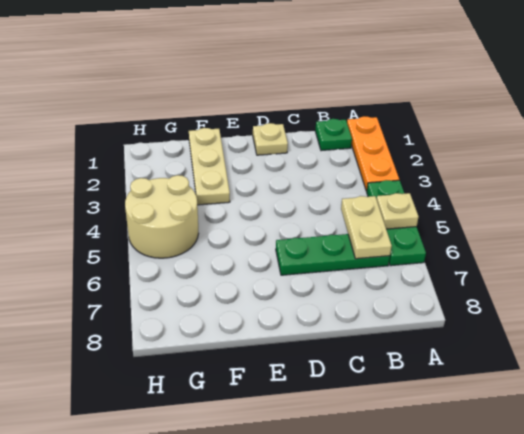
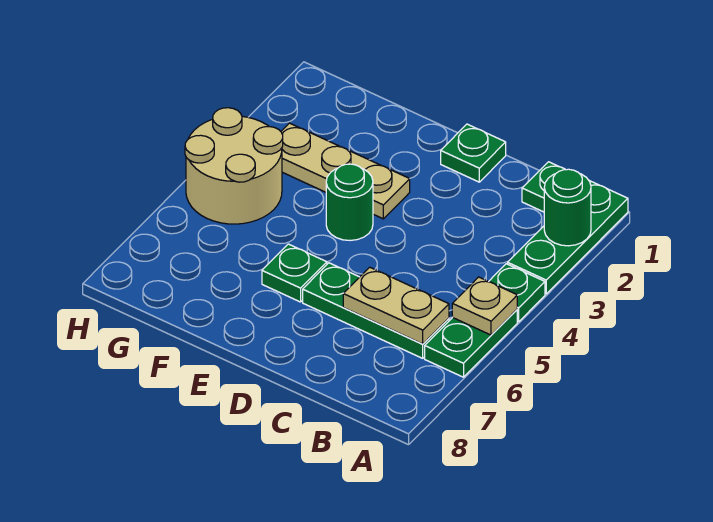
orange plate A1:A3 level 1 -> green plate A1:A3 level 1
none -> green round brick A2 level 2
tan plate B5:B6 level 2 -> tan plate B6:C6 level 2
tan plate D1 level 1 -> green plate D1 level 1
none -> green round brick E4 level 1
none -> green plate E6 level 1
tan plate F1:F3 level 1 -> tan plate E3:G3 level 1

